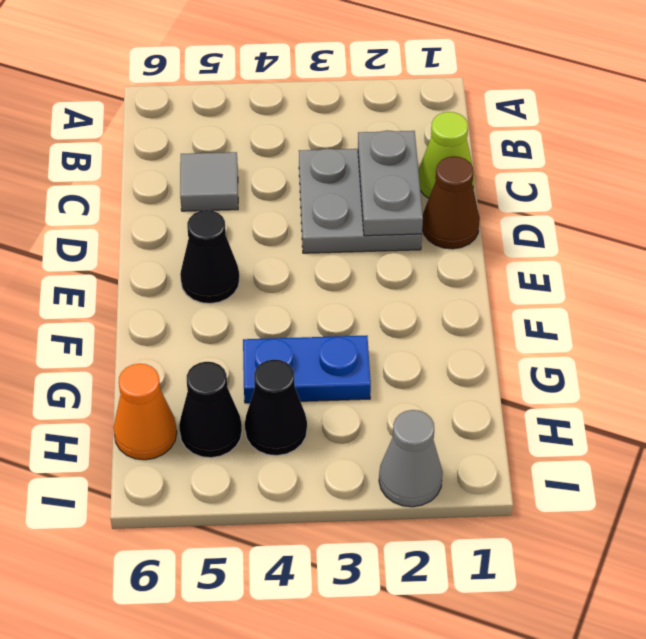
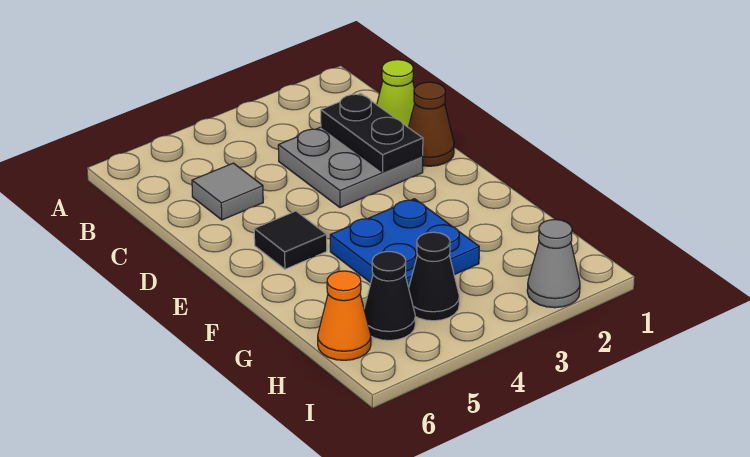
grey plate C2:D2 level 2 -> black plate C2:D2 level 2
black cone E5 level 1 -> black tile E5 level 1
blue plate G3:G4 level 1 -> blue plate F3:G4 level 1

